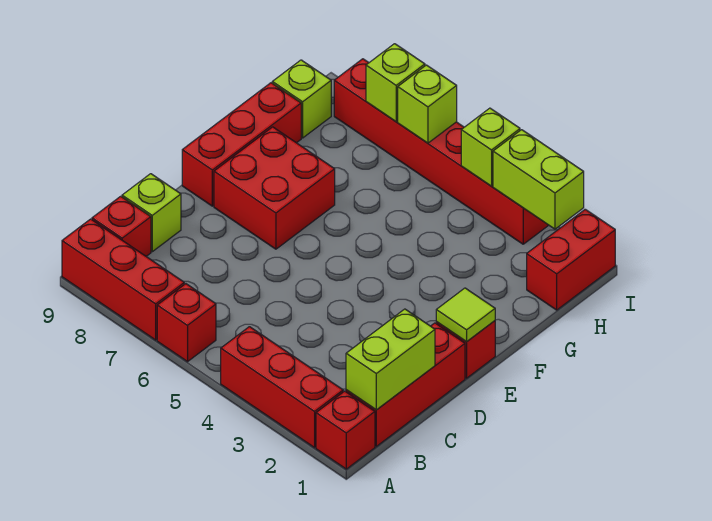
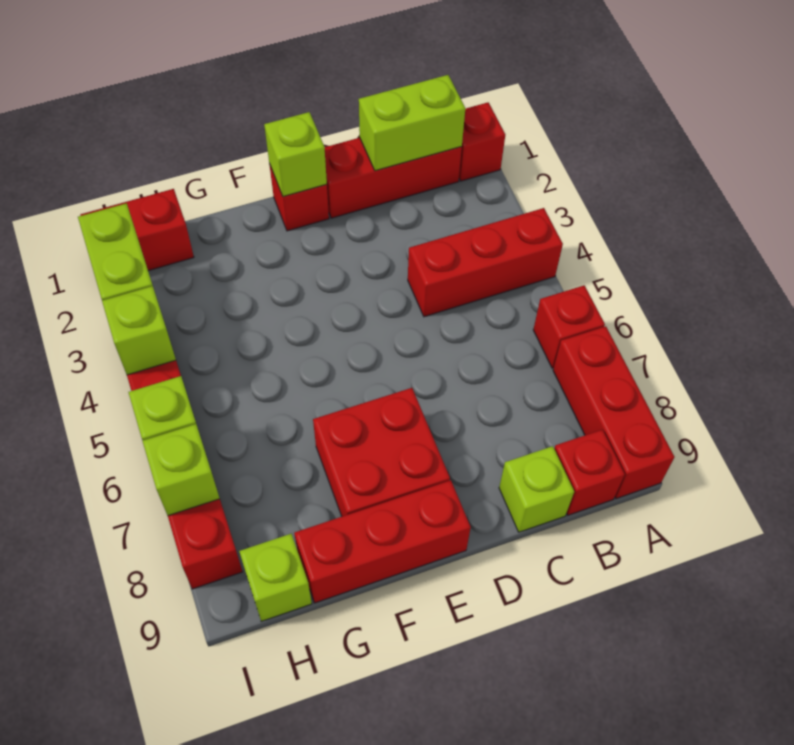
red brick A2:A4 level 1 -> red brick A4:C4 level 1
lime tile E1 level 2 -> lime brick E1 level 2

